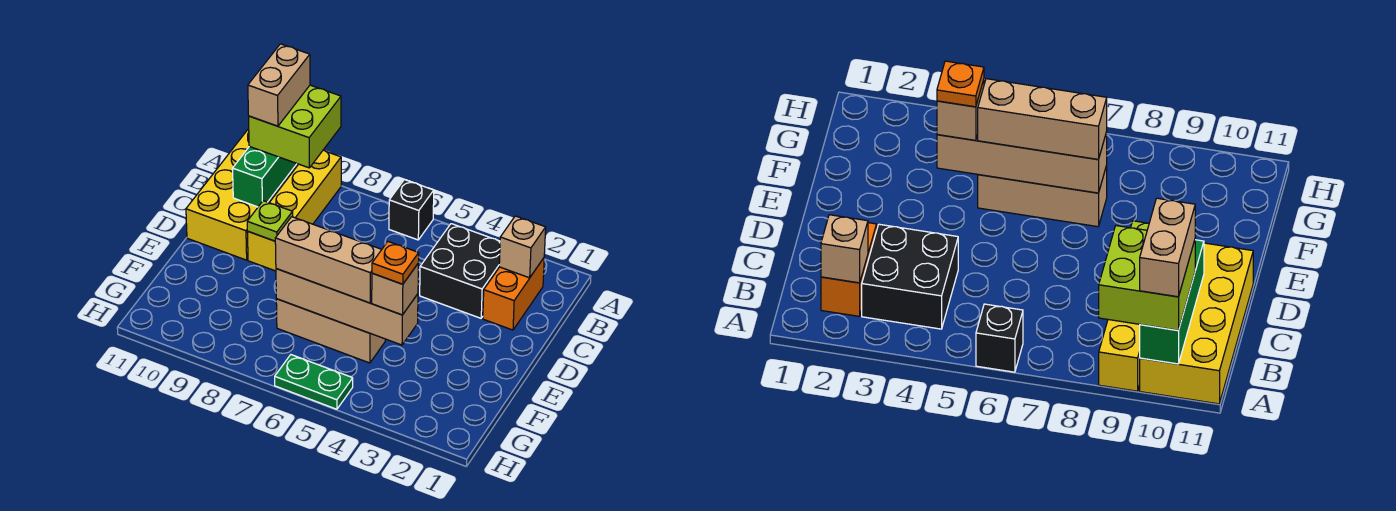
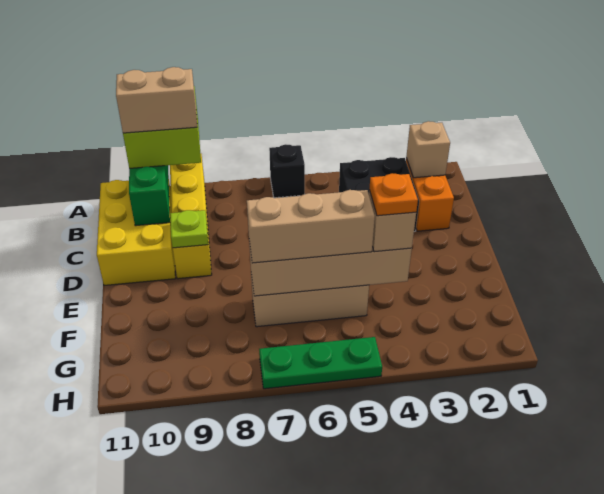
yellow brick A10:D11 level 1 -> yellow brick B10:D11 level 1
tan brick A10:B10 level 4 -> tan brick B9:B10 level 4
green plate H5:H6 level 1 -> green plate H5:H7 level 1

